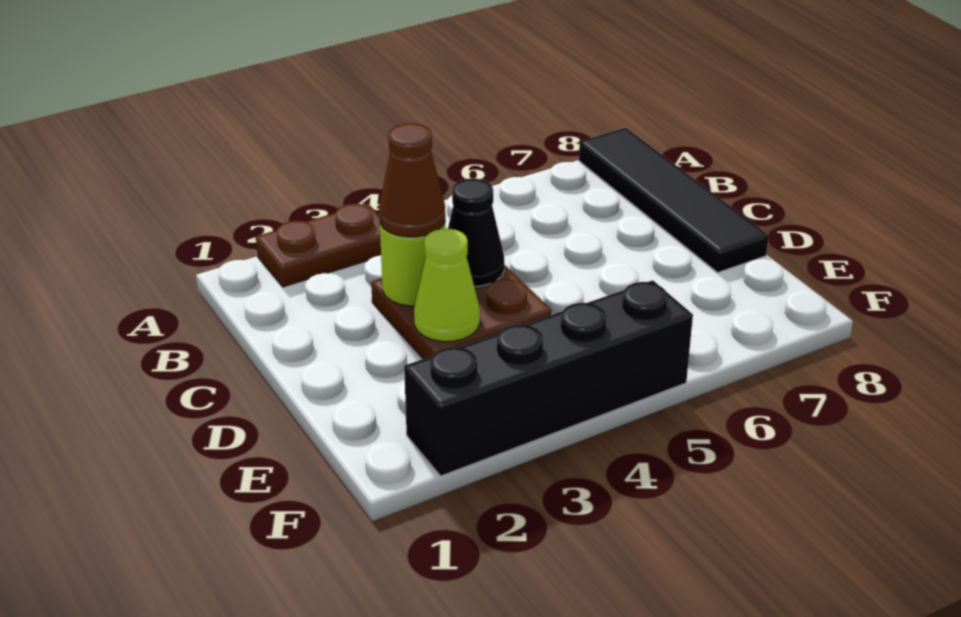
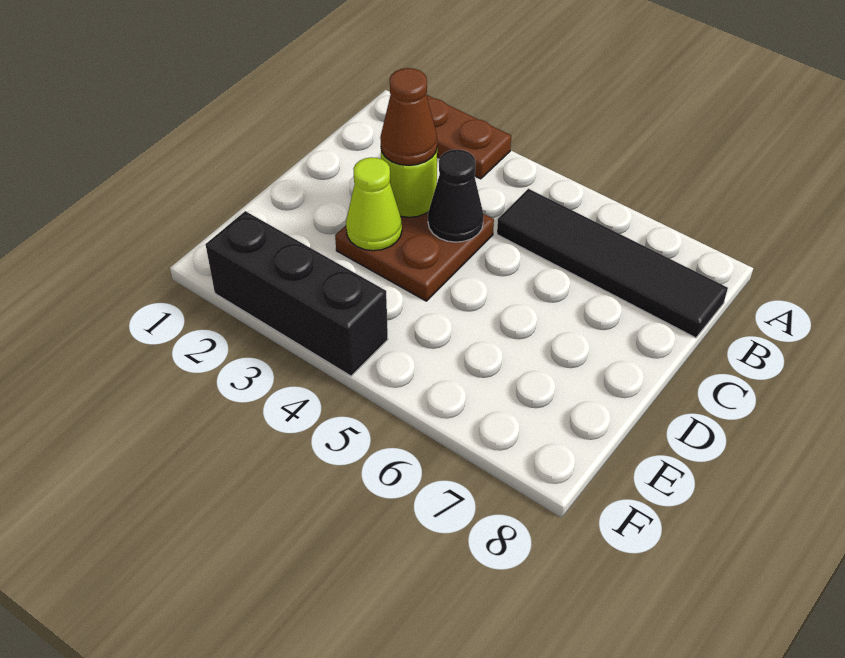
black tile A8:D8 level 1 -> black tile B5:B8 level 1
black brick F2:F5 level 1 -> black brick F2:F4 level 1

